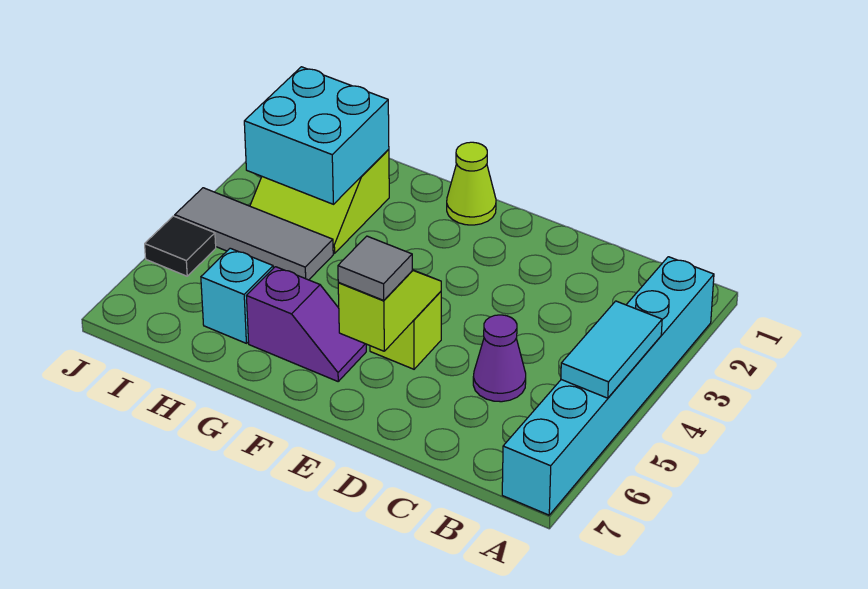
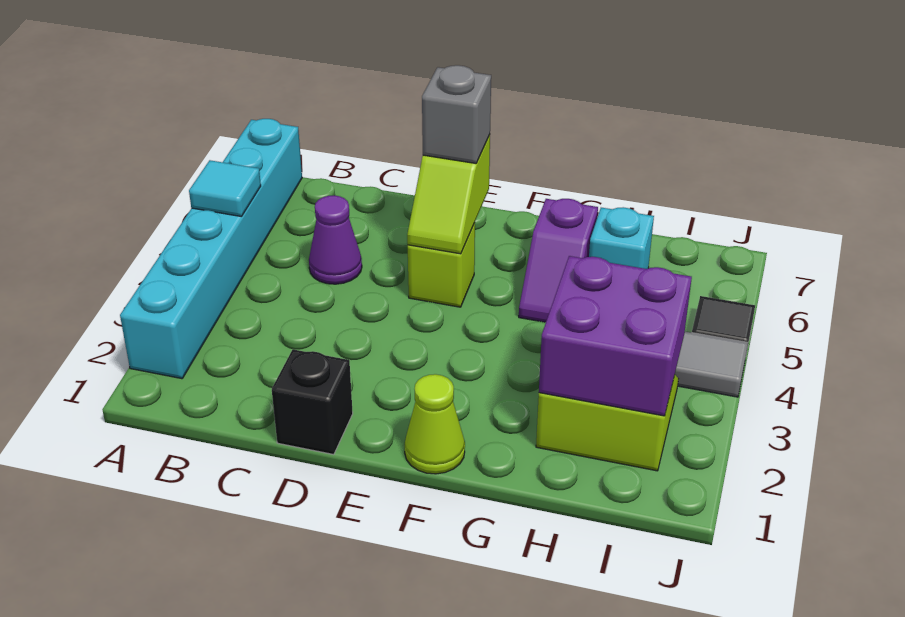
cyan tile A4:A5 level 2 -> cyan tile A5 level 2
none -> black brick D1 level 1
grey tile E6 level 3 -> grey brick E6 level 3
purple slope F6:G6 level 1 top G -> purple slope G5:G6 level 1 top 6
cyan brick H2:I3 level 2 -> purple brick H2:I3 level 2

